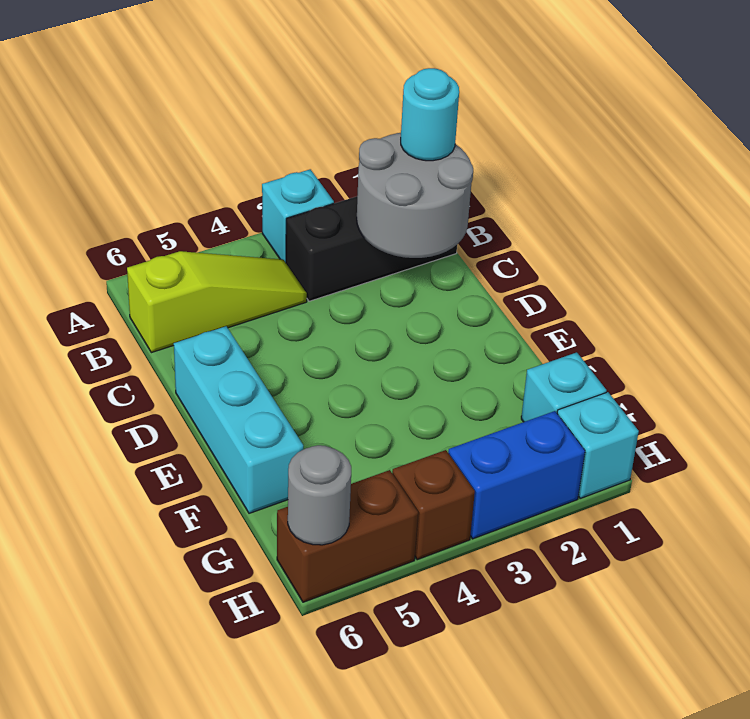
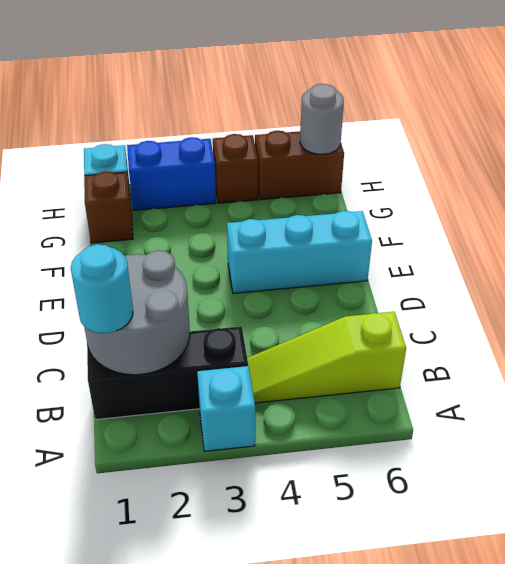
cyan brick D6:F6 level 1 -> cyan brick E4:E6 level 1
cyan brick G1 level 1 -> brown brick G1 level 1

